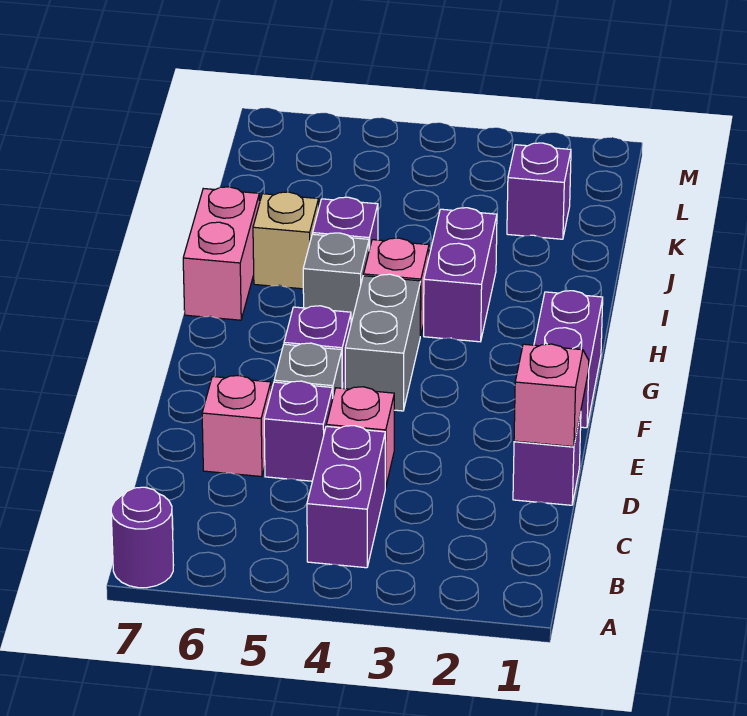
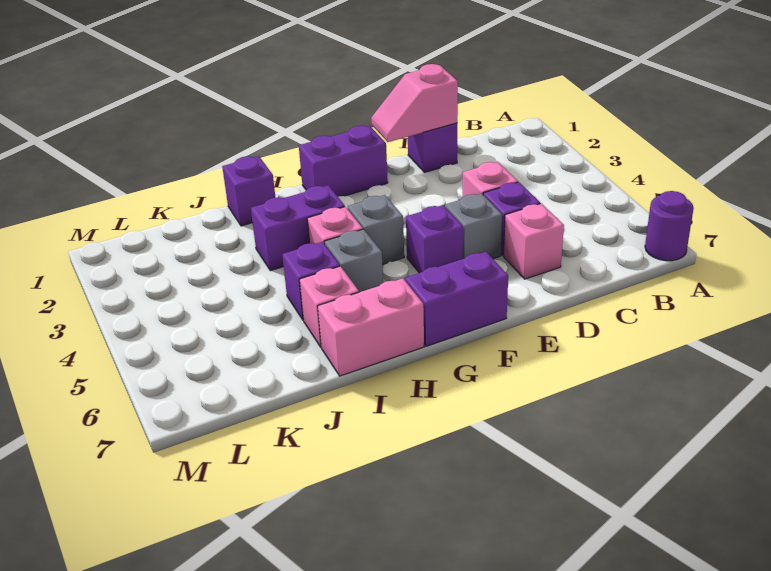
purple brick B4:C4 level 1 -> purple brick F7:G7 level 1
grey brick F4:G4 level 1 -> grey brick G4 level 1
tan brick I6 level 1 -> pink brick I6 level 1
purple brick K2 level 1 -> purple brick I1 level 1

